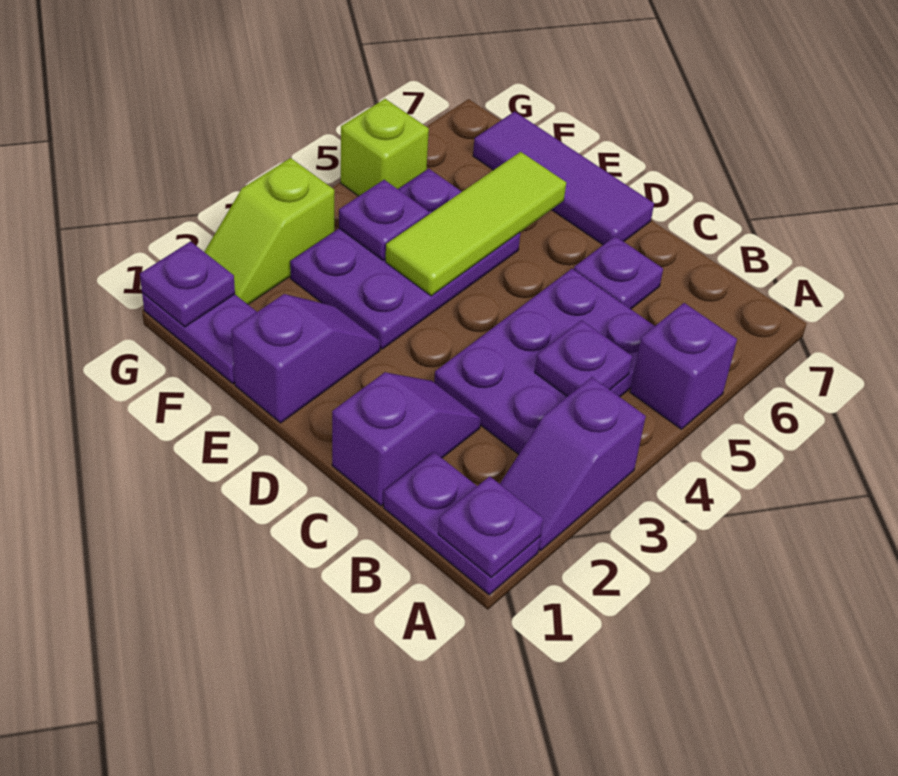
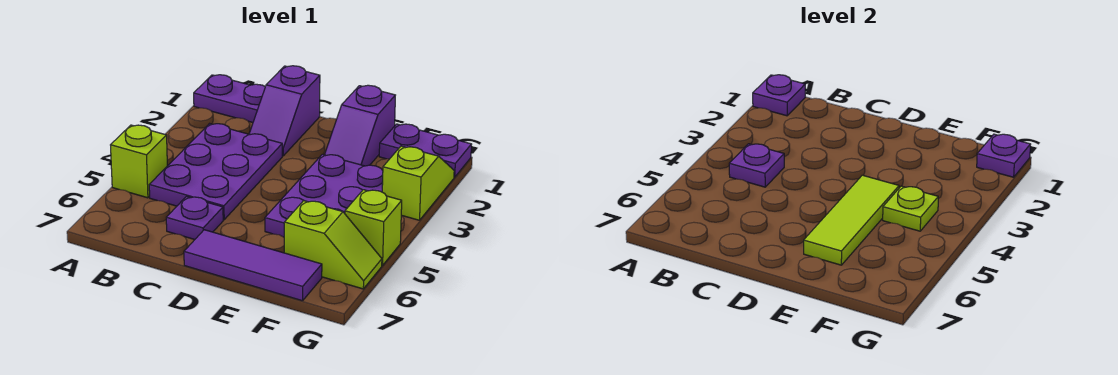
purple slope A2:A3 level 1 top 3 -> none
purple brick A5 level 1 -> lime brick A5 level 1
purple plate F4 level 2 -> lime plate F4 level 2
none -> lime slope F6:G6 level 1 top F

